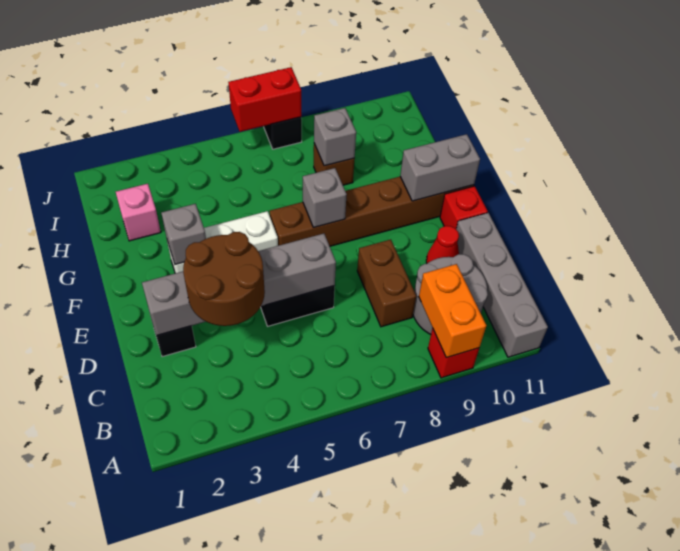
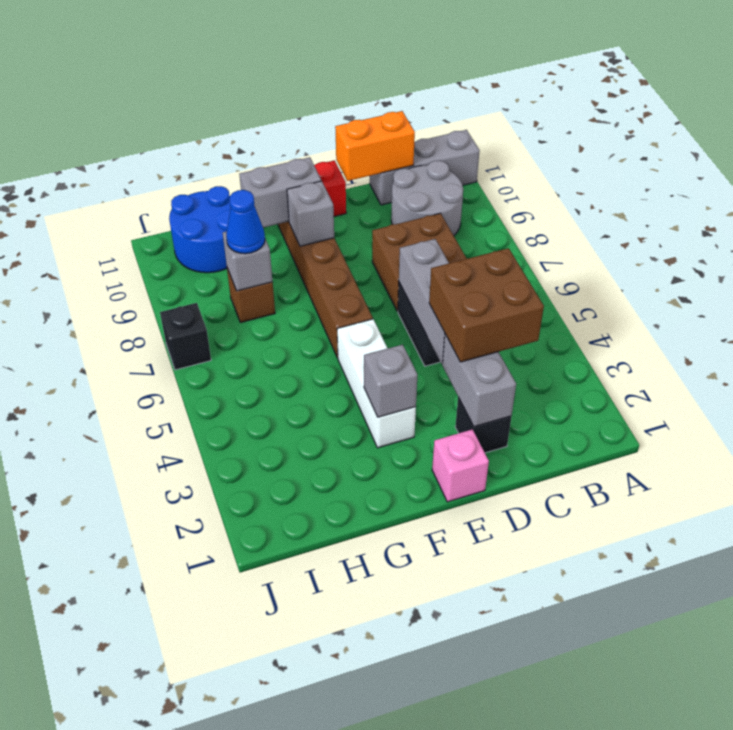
red brick A9 level 1 -> none
orange brick A9:B9 level 2 -> orange brick C11:D11 level 2
grey brick A11:D11 level 1 -> grey brick A11:C11 level 1
brown round brick C3:D4 level 3 -> brown brick C3:D4 level 3
brown brick C8:D8 level 1 -> brown brick C7:D8 level 1
red cone D10 level 1 -> none
grey brick F7 level 2 -> grey brick F9 level 2
grey brick F10:F11 level 2 -> grey brick F10:G10 level 2
pink brick H2 level 1 -> pink brick E1 level 1
none -> blue cone H8 level 3
none -> blue round brick H10:I11 level 1
red brick J6:J7 level 2 -> none

